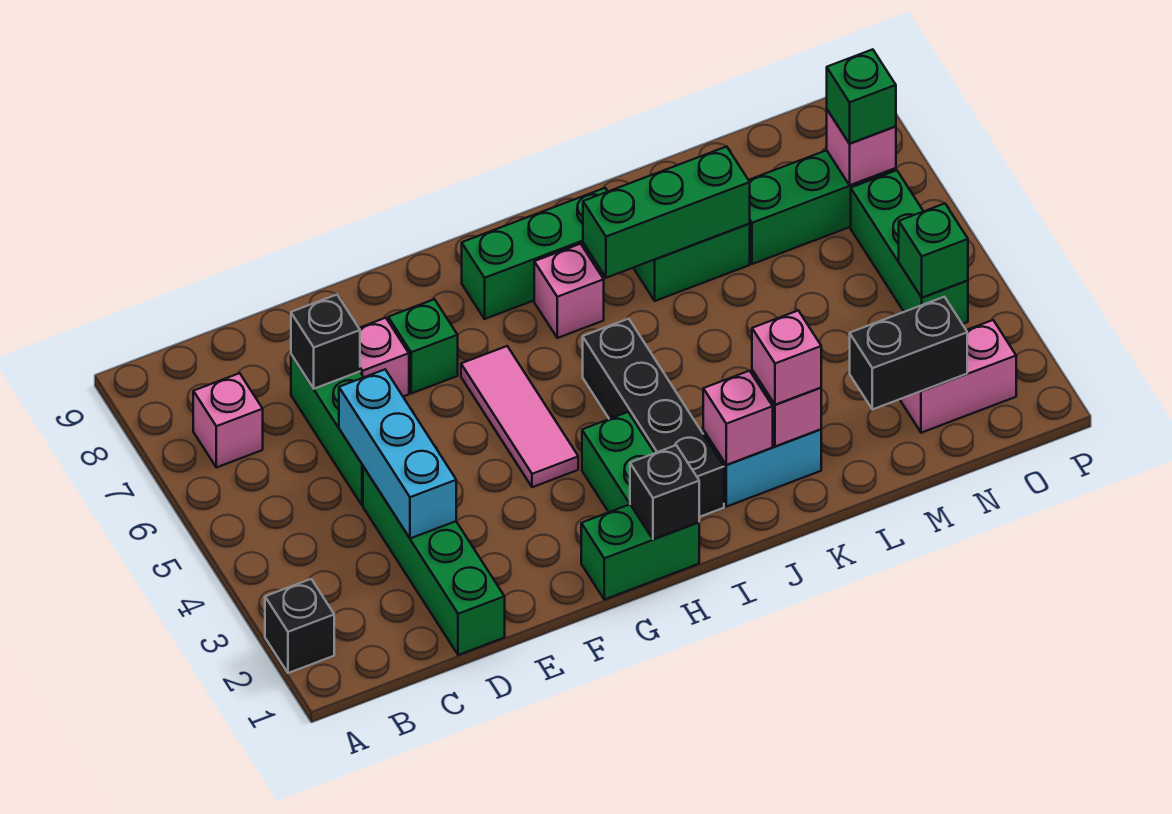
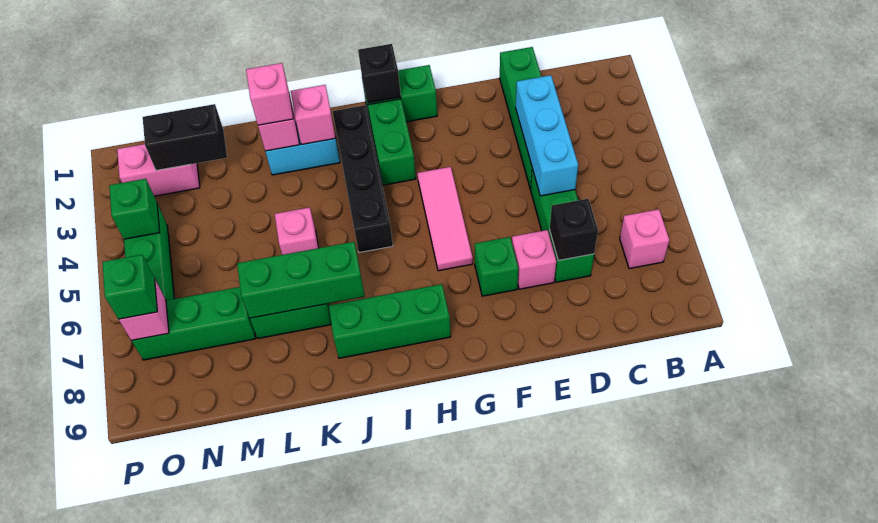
black brick A2 level 1 -> none
pink brick I7 level 1 -> pink brick K5 level 1

